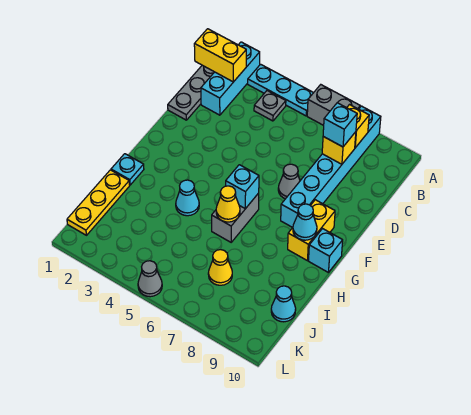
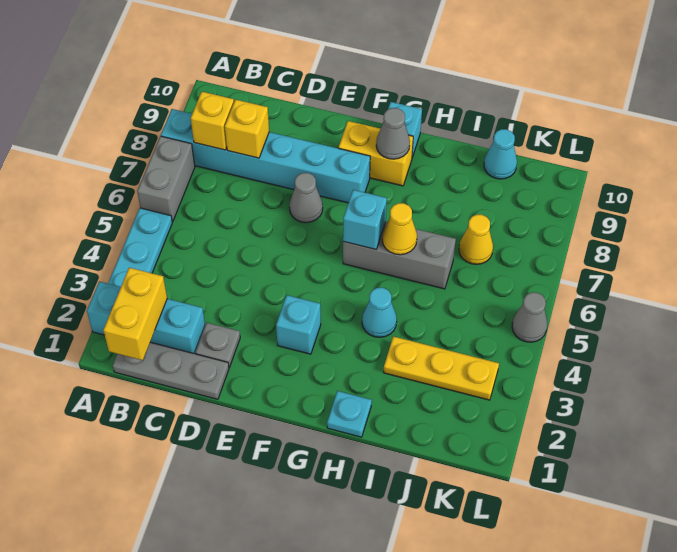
grey plate B4 level 1 -> grey plate D2 level 1
cyan brick C8 level 3 -> cyan brick F3 level 1
grey brick G6:H6 level 1 -> grey brick G6:I6 level 1
cyan cone G9 level 2 -> grey cone G9 level 2
yellow plate I1:K1 level 1 -> yellow plate I3:K3 level 1

